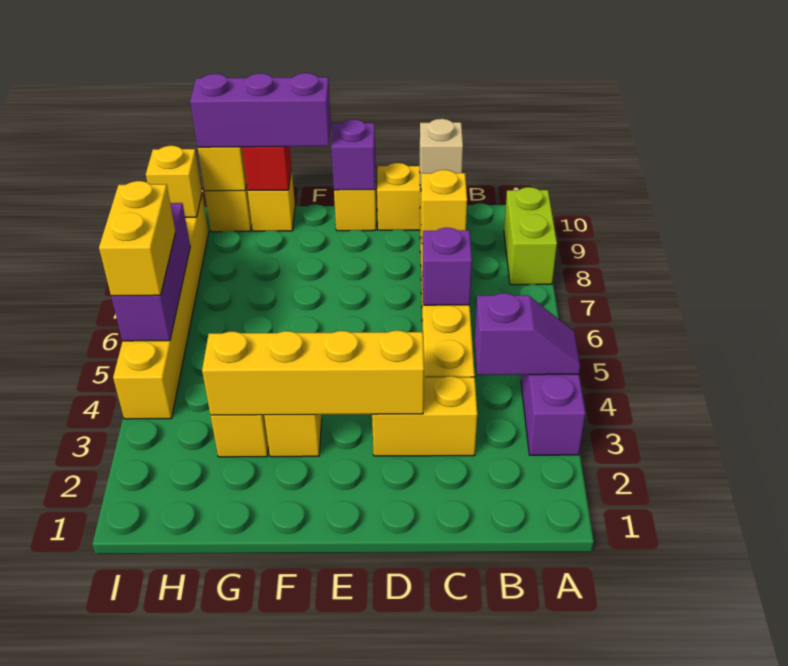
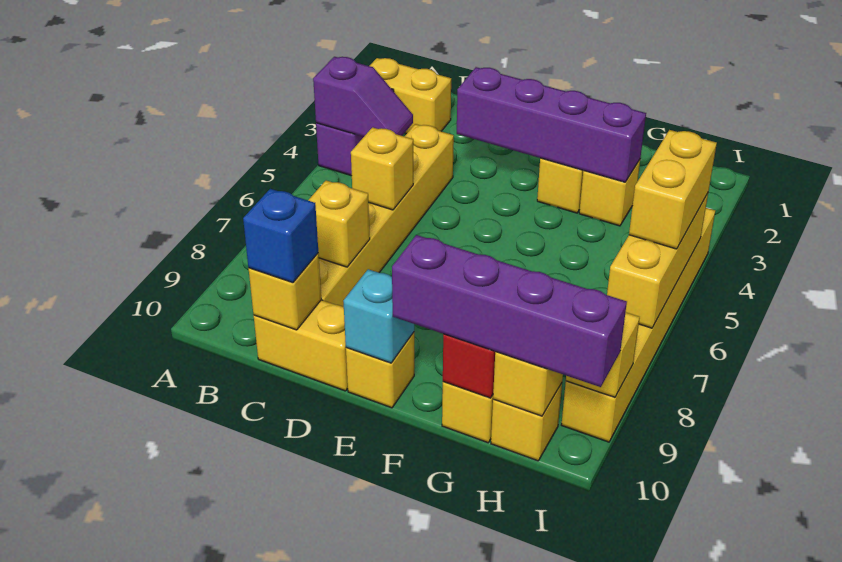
purple slope A4:B4 level 2 top B -> purple slope A4:B4 level 2 top A
lime brick A8:A9 level 1 -> none
yellow brick C3:D3 level 1 -> yellow brick A2:B2 level 1
purple brick C6 level 2 -> yellow brick C6 level 2
tan brick C10 level 2 -> yellow brick C10 level 2
none -> blue brick C10 level 3
yellow brick D3:G3 level 2 -> purple brick D3:G3 level 2
purple brick E10 level 2 -> cyan brick E10 level 2
purple brick F10:H10 level 3 -> purple brick F10:I10 level 3
purple brick I5:I7 level 2 -> yellow brick I5:I7 level 2

